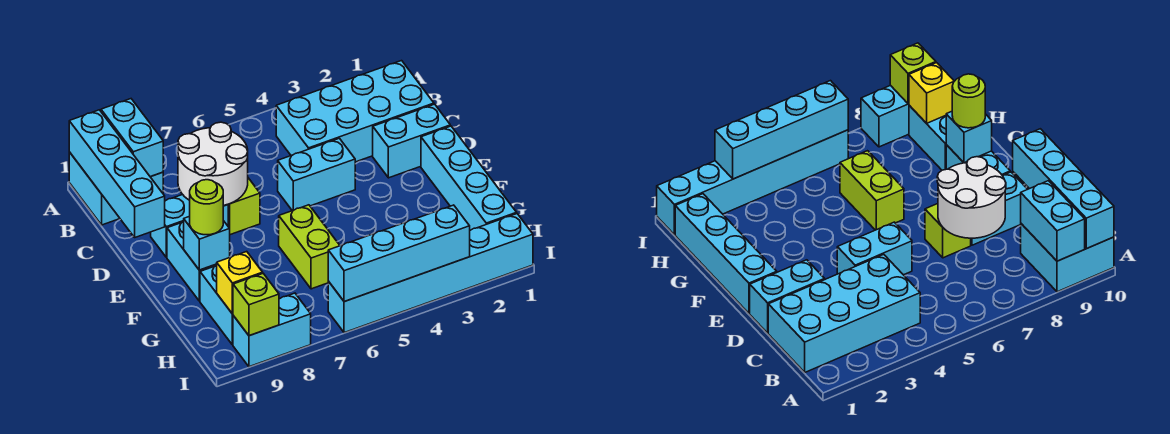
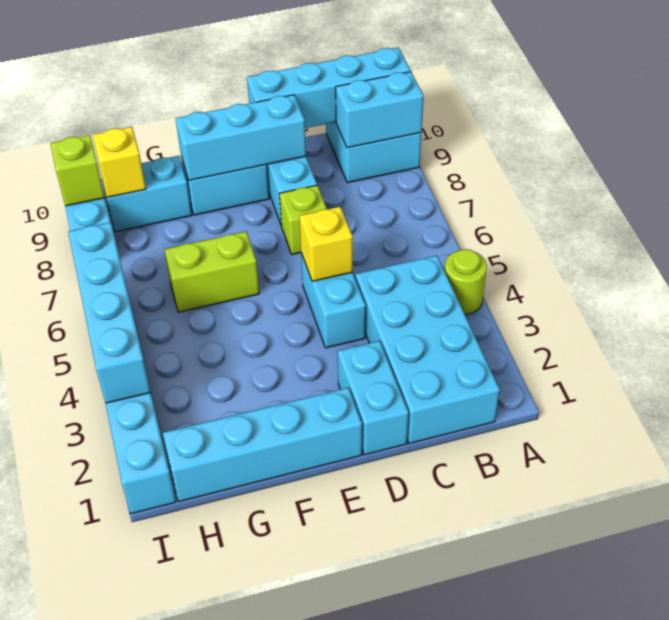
white round brick C7:D8 level 2 -> none
none -> yellow brick D5 level 2
cyan brick F9 level 2 -> cyan brick D9:F9 level 2
lime round brick F9 level 3 -> lime round brick A4 level 1

